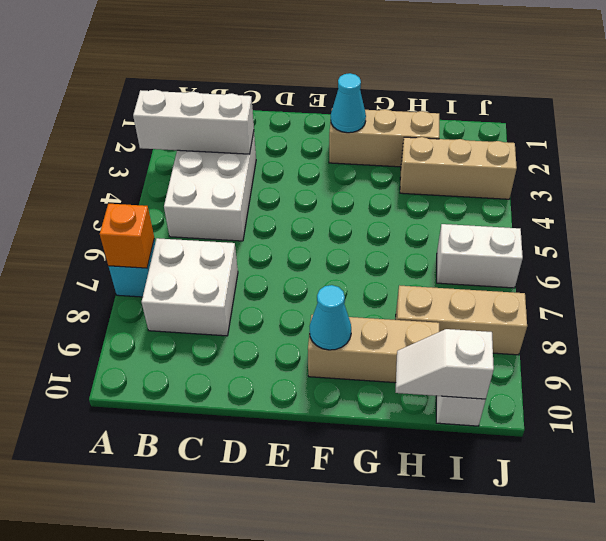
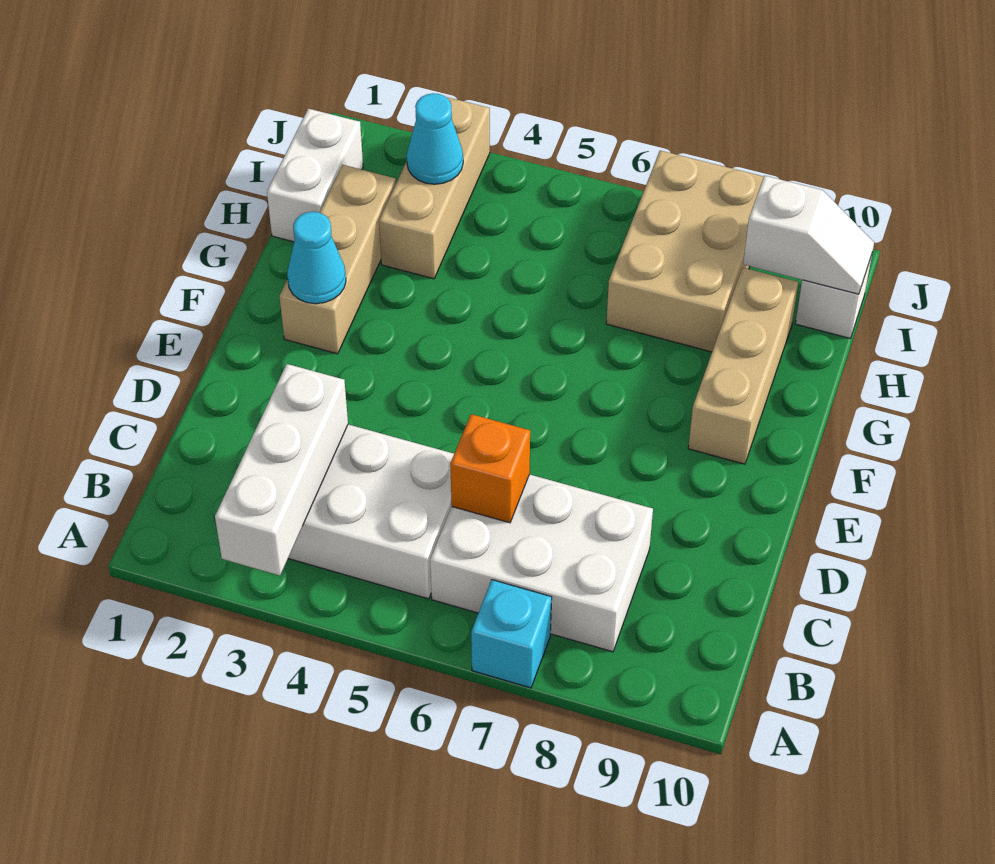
orange brick A7 level 2 -> orange brick C6 level 2
white brick B7:C8 level 1 -> white brick B6:C8 level 1
cyan cone F9 level 2 -> cyan cone I3 level 2
tan brick H8:J8 level 1 -> tan brick H7:J8 level 1
white slope H10:I10 level 2 top I -> white slope I9:I10 level 2 top 9
white brick I6:J6 level 1 -> white brick H1:I1 level 1

